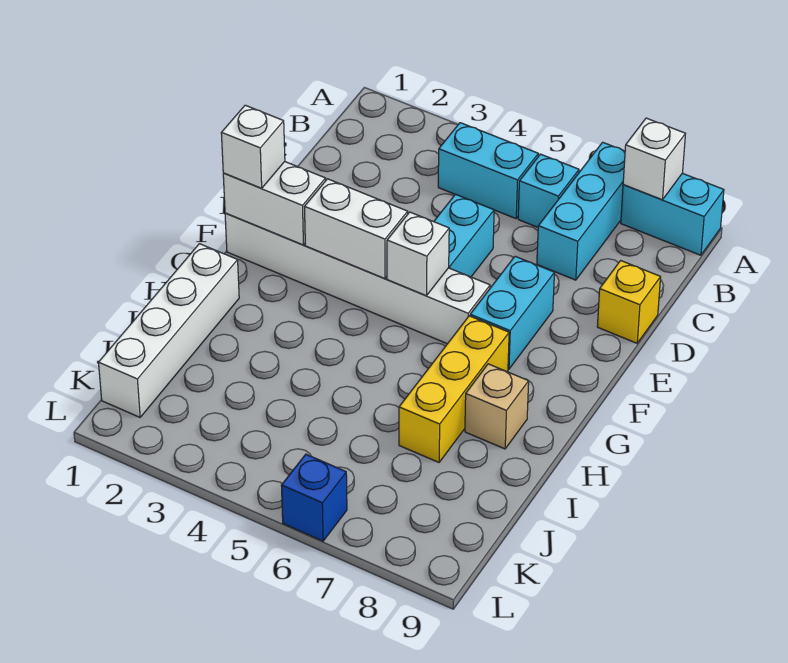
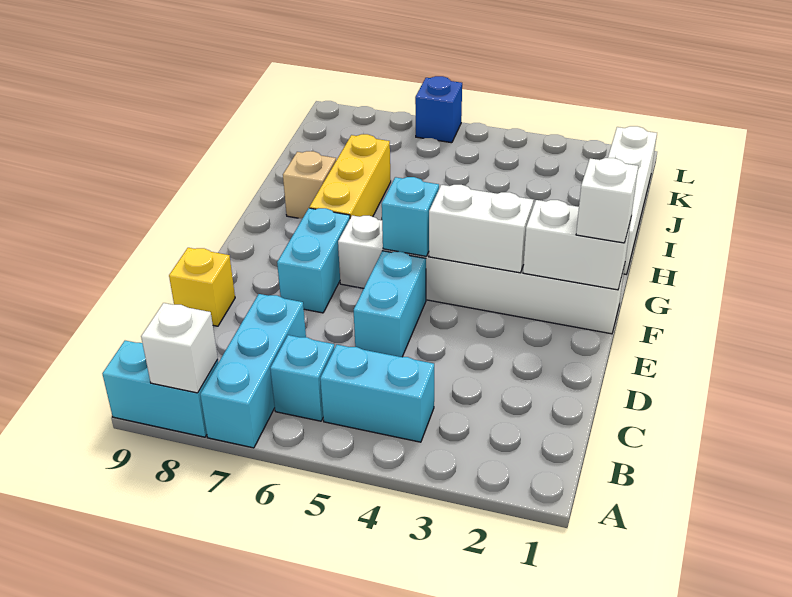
white brick F5 level 2 -> cyan brick F5 level 2

